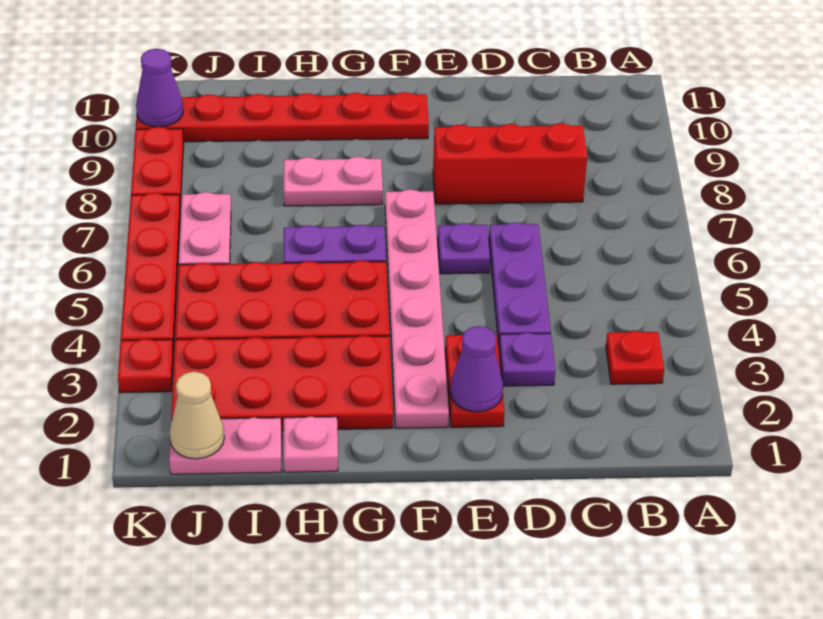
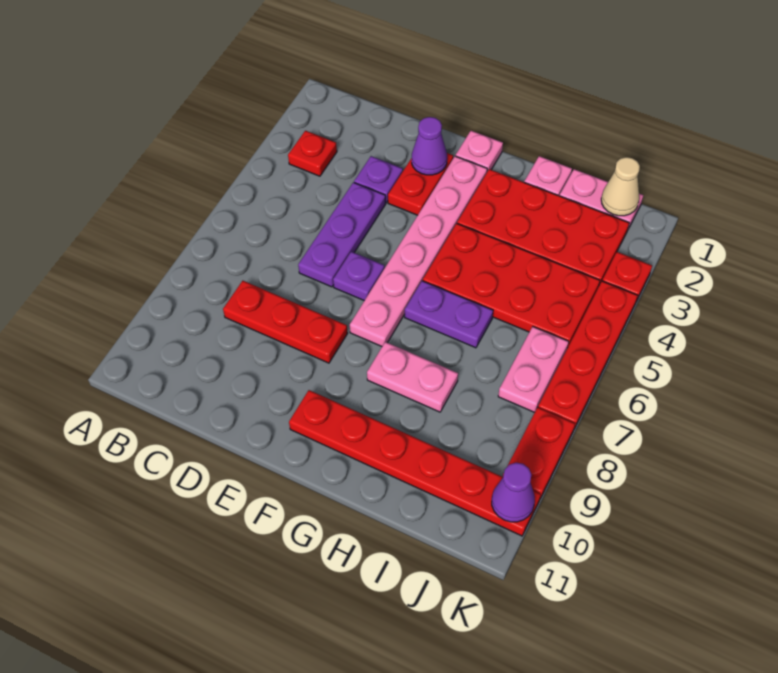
red brick C8:E8 level 1 -> red plate C8:E8 level 1
none -> pink plate F1 level 1

